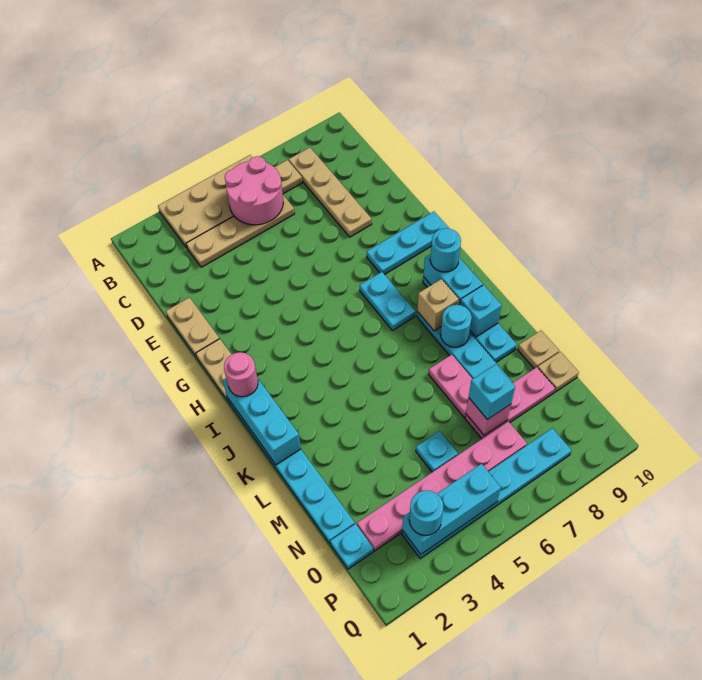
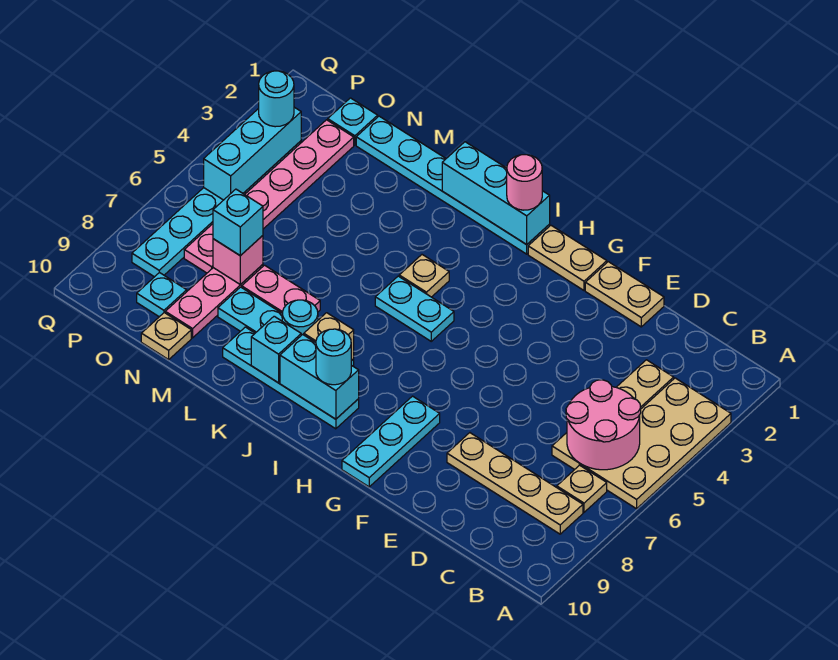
cyan plate H7:I7 level 1 -> cyan plate I5:J5 level 1
tan plate M10 level 1 -> tan plate J4 level 1
cyan plate N5 level 1 -> cyan plate O9 level 1

